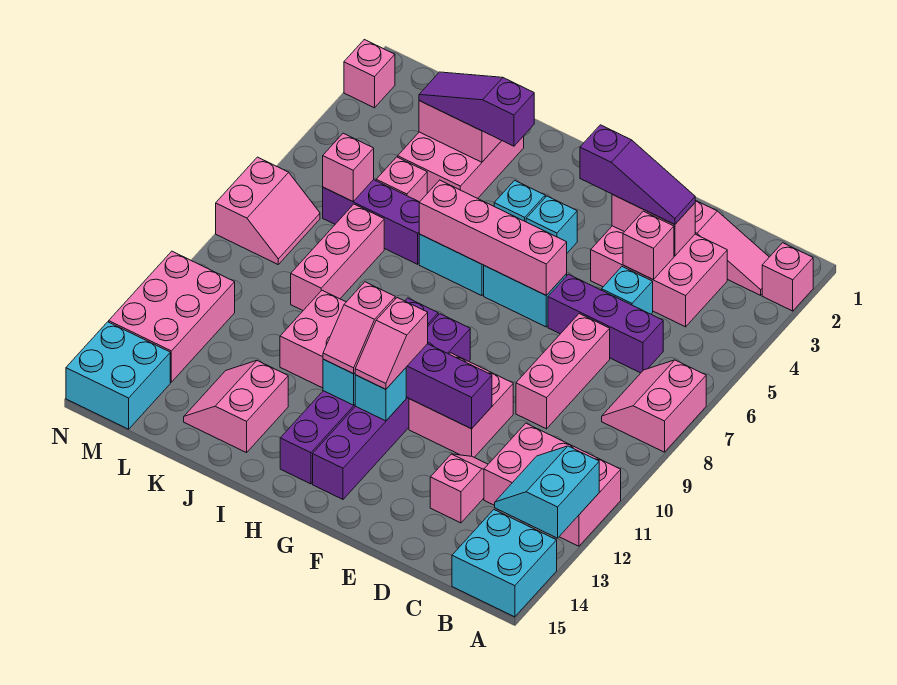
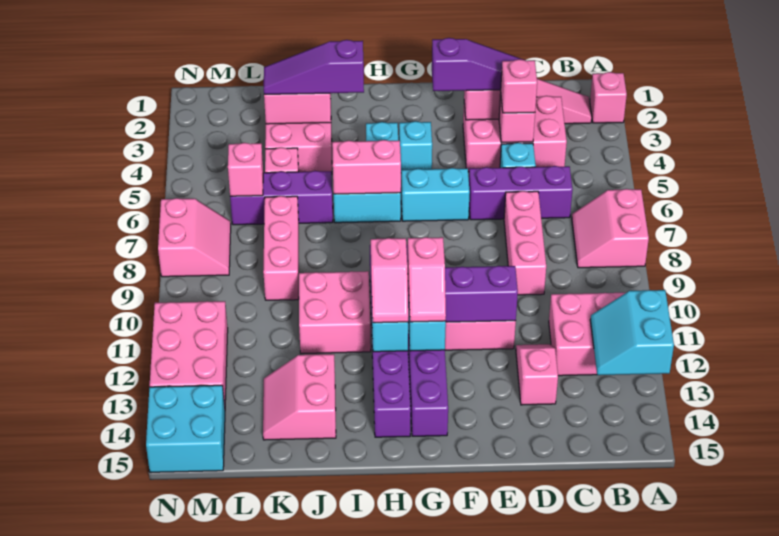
cyan brick A14:B15 level 1 -> none
pink brick F6:I6 level 2 -> pink brick H6:I6 level 2
pink brick N2 level 1 -> pink brick D4 level 3

